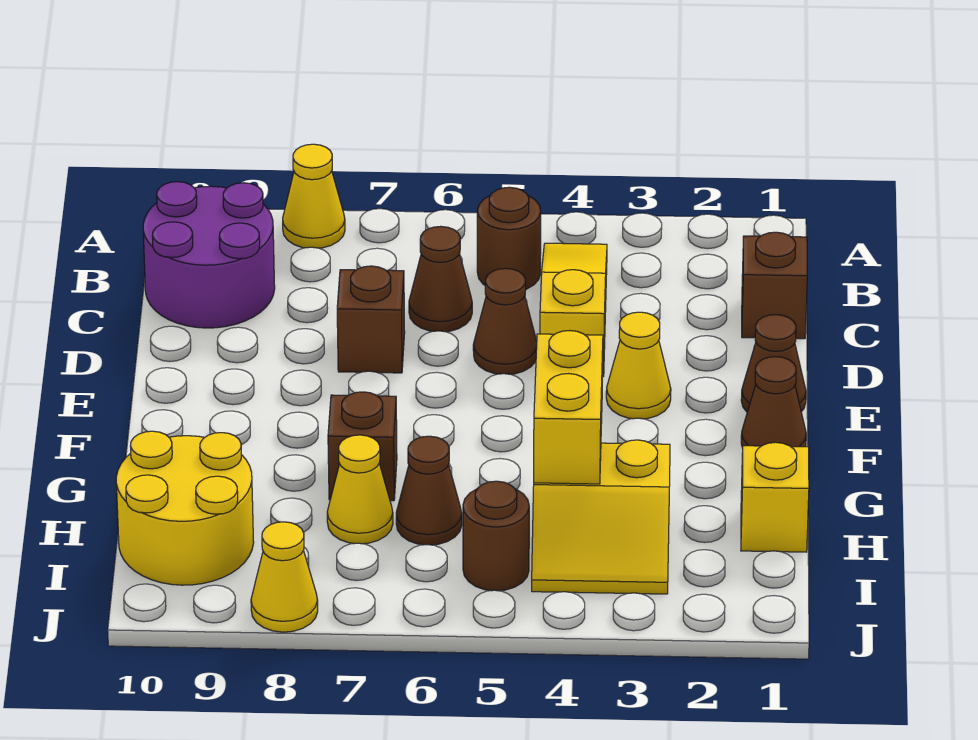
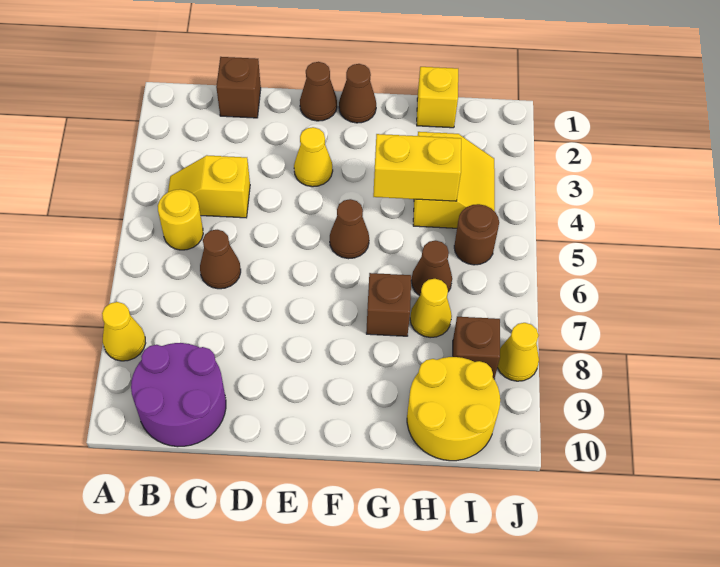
yellow slope B4:D4 level 1 top D -> yellow slope B4:C4 level 1 top C
brown round brick B5 level 1 -> yellow round brick B5 level 1
brown cone D5 level 1 -> brown cone F5 level 1
brown brick D7 level 1 -> brown brick I8 level 1

